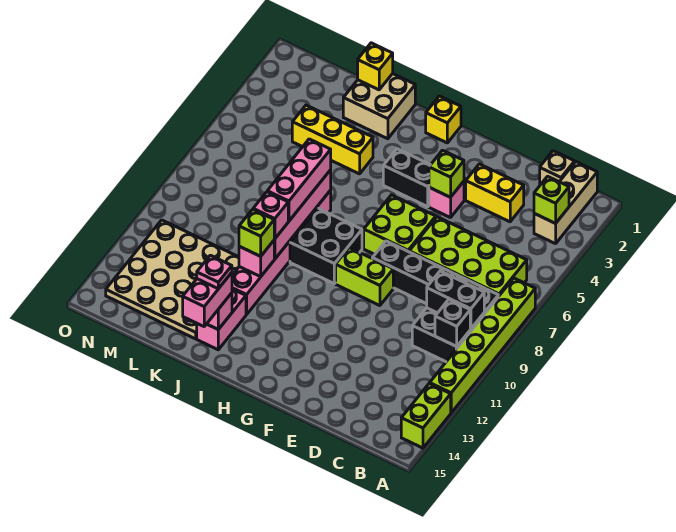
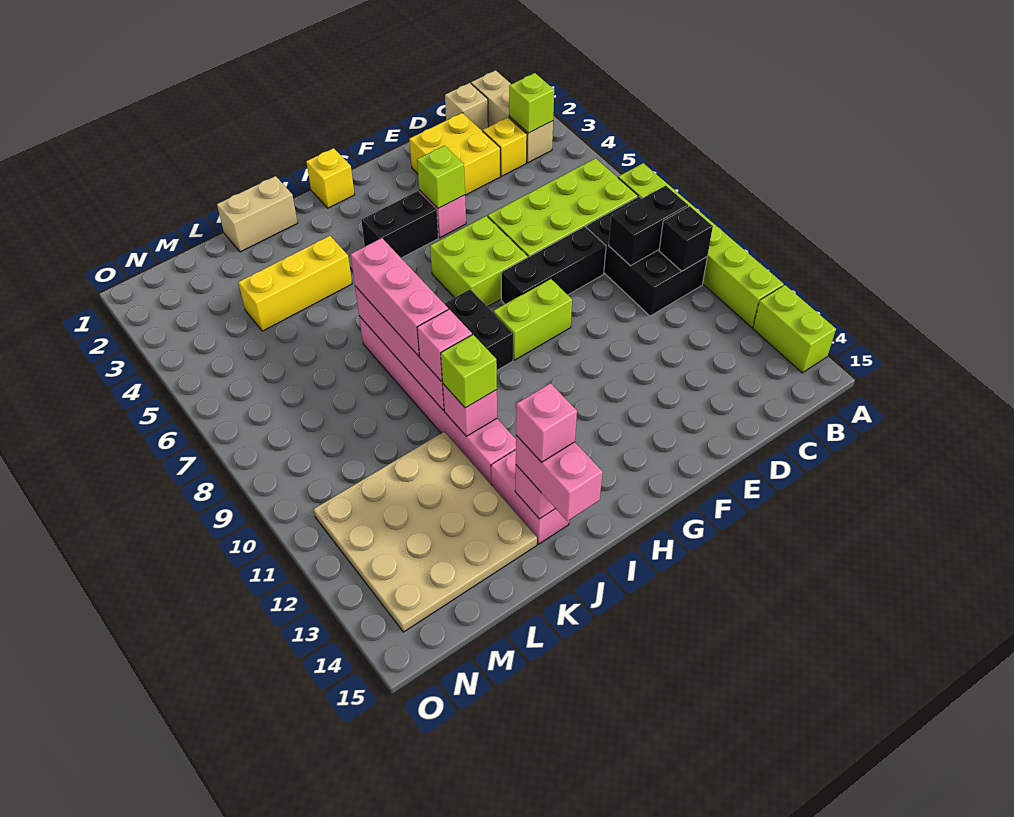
yellow brick D3:E3 level 1 -> yellow brick D2:E3 level 1
tan brick J1:K2 level 1 -> tan brick J1:K1 level 1
pink plate J14 level 4 -> pink brick J14 level 4
yellow brick K1 level 2 -> yellow brick C3 level 1

